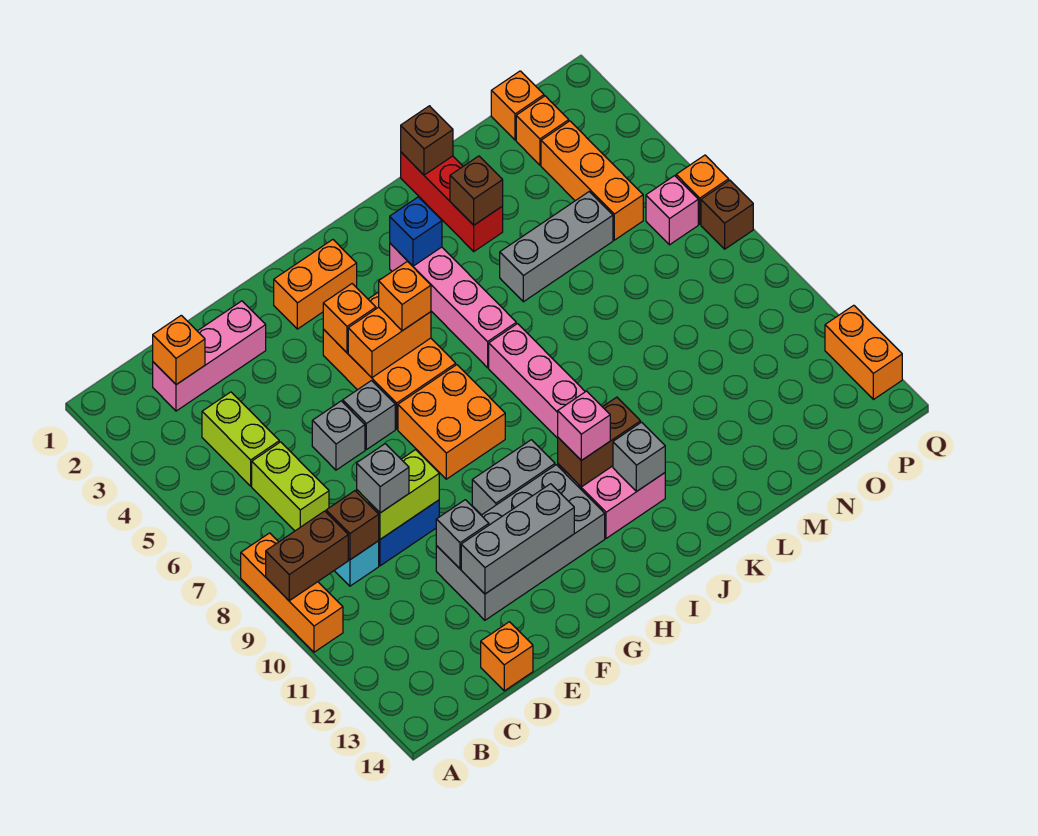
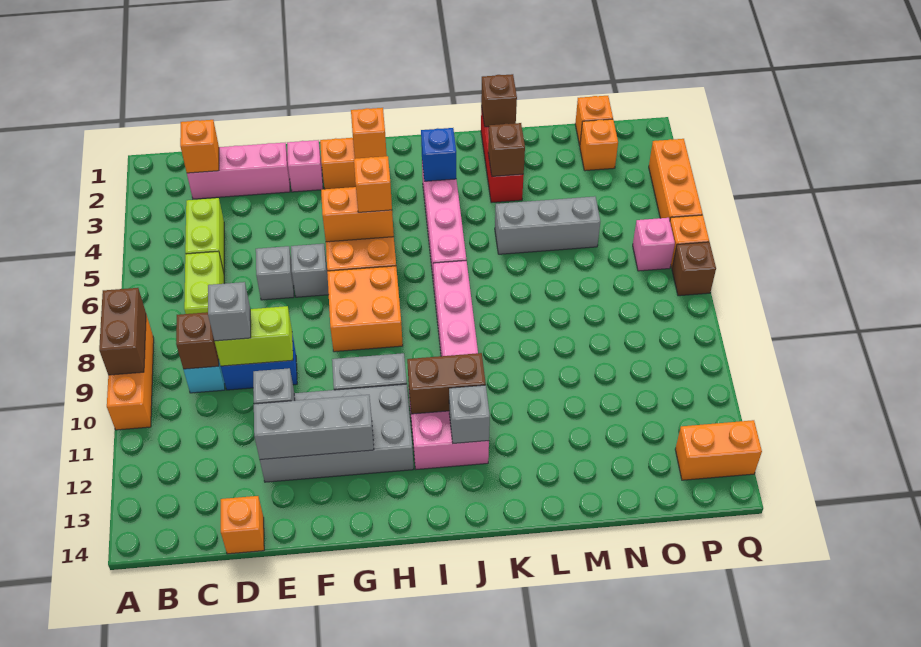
brown brick A9:B9 level 2 -> brown brick A8:A9 level 2
orange brick G4 level 2 -> orange brick H2 level 2
pink brick I11 level 3 -> pink brick F2 level 1
orange brick O3:O5 level 1 -> orange brick Q3:Q5 level 1
orange brick Q12:Q13 level 1 -> orange brick P13:Q13 level 1

